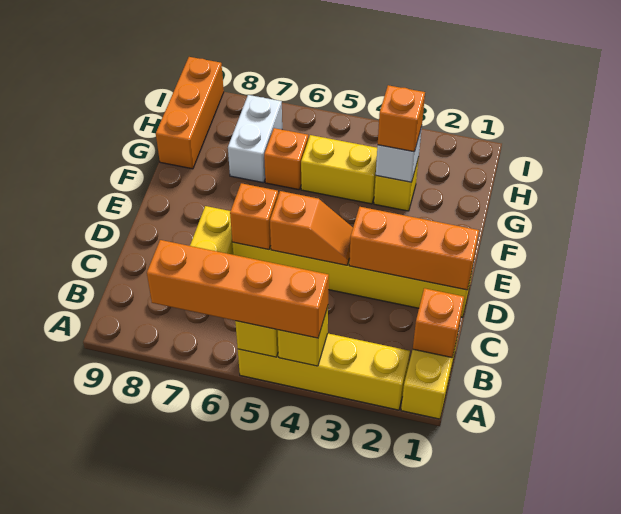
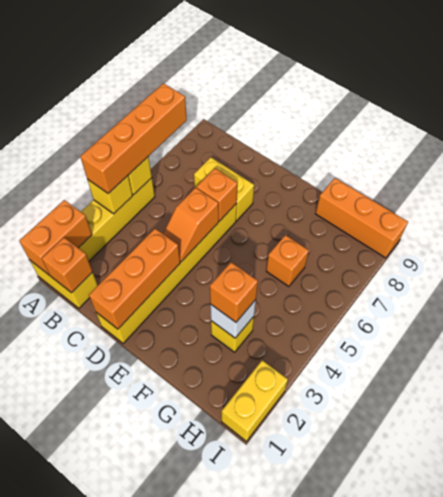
none -> orange brick A1:A2 level 2
yellow brick G4:G5 level 1 -> yellow brick I1:I2 level 1
white brick G7:H7 level 1 -> none

